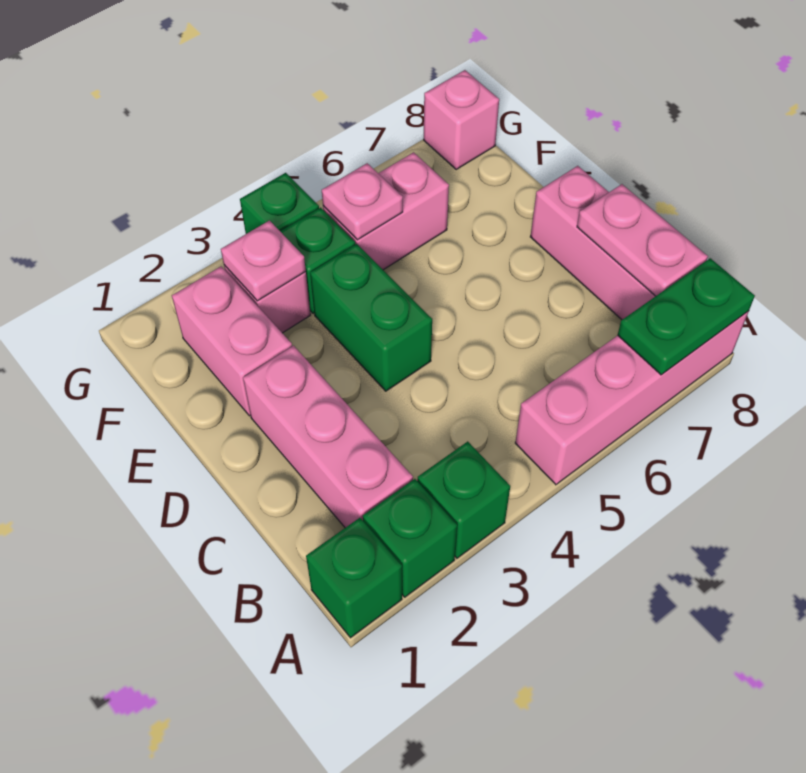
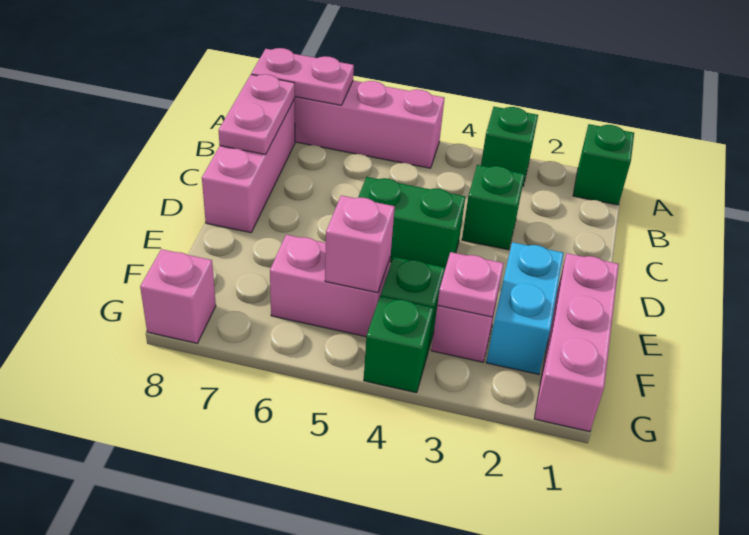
green brick A2 level 1 -> green brick C3 level 1
green plate A7:A8 level 2 -> pink plate A7:A8 level 2
pink brick B2:D2 level 1 -> pink brick E1:G1 level 1
green brick D4:E4 level 1 -> green brick D4:D5 level 1
pink brick E2:F2 level 1 -> cyan brick E2:F2 level 1
pink plate F5 level 2 -> pink brick F5 level 2

